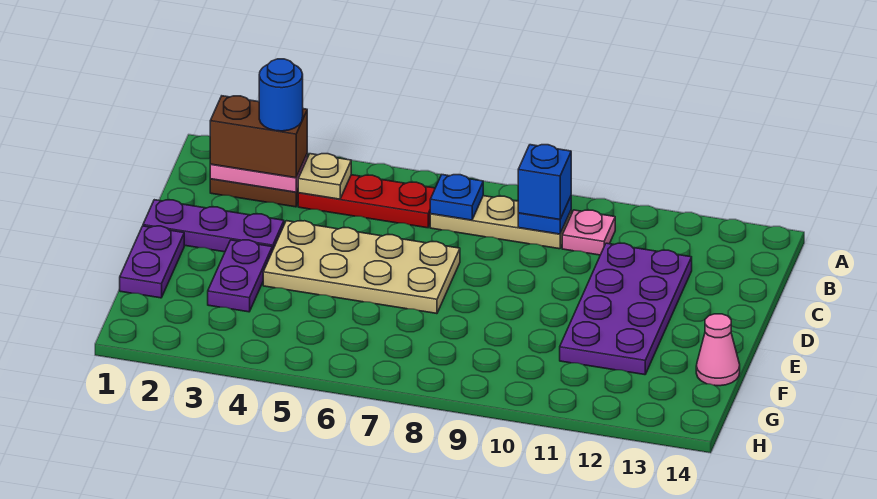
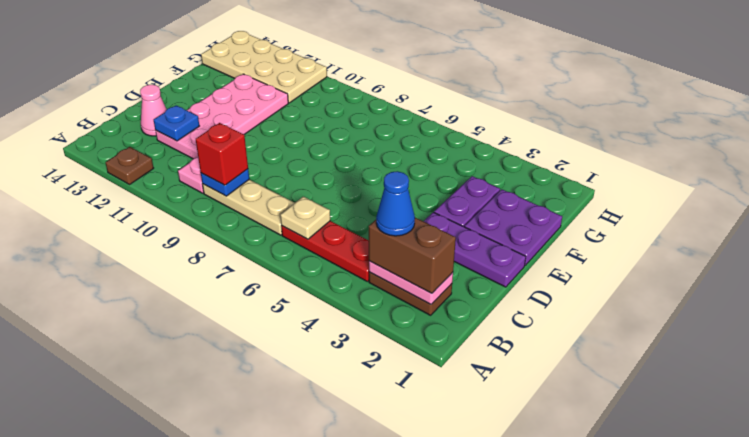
none -> brown plate A12 level 1
blue round brick B3 level 4 -> blue cone B3 level 4
tan plate B4 level 2 -> tan plate B6 level 2
blue plate B7 level 2 -> blue plate C12 level 2
blue brick B9 level 3 -> red brick B9 level 3
purple plate C11:F12 level 1 -> pink plate C11:F12 level 1
tan plate D4:E7 level 1 -> tan plate G11:H14 level 1
purple plate E1:F1 level 1 -> purple plate E1:F2 level 1
pink cone F14 level 1 -> pink cone C13 level 1

